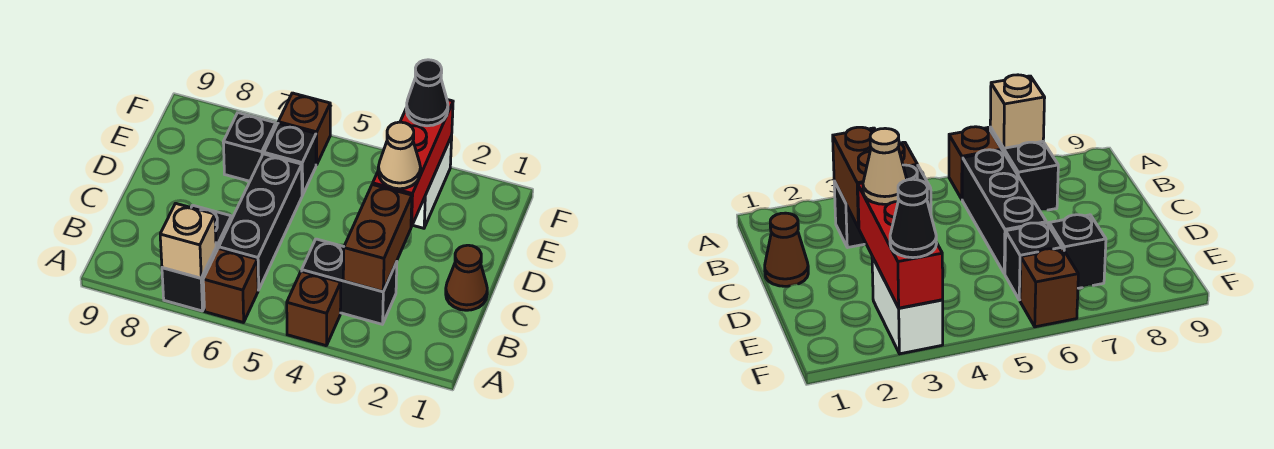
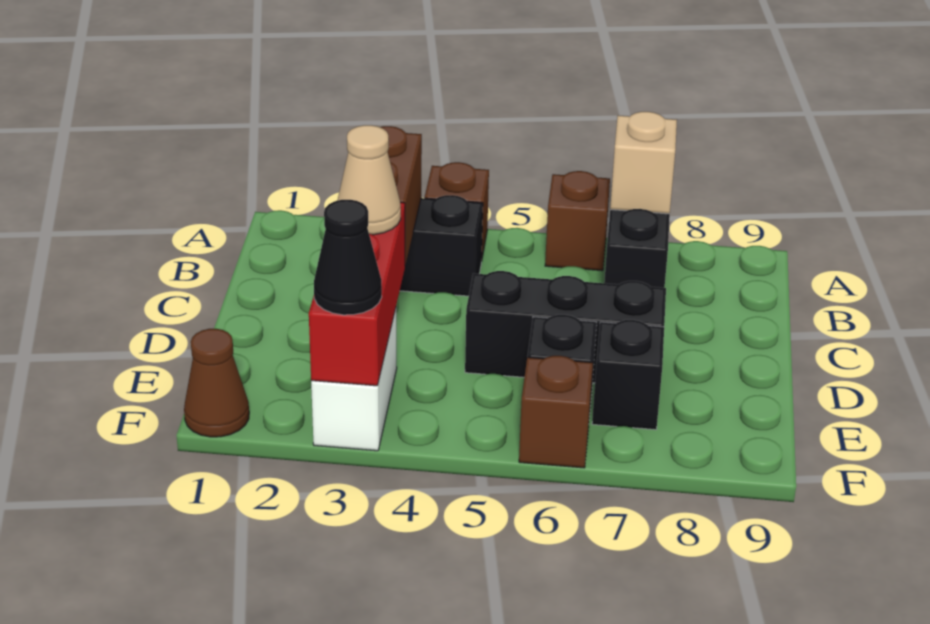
black brick B6:D6 level 1 -> black brick D5:D7 level 1
brown cone C1 level 1 -> brown cone F1 level 1

